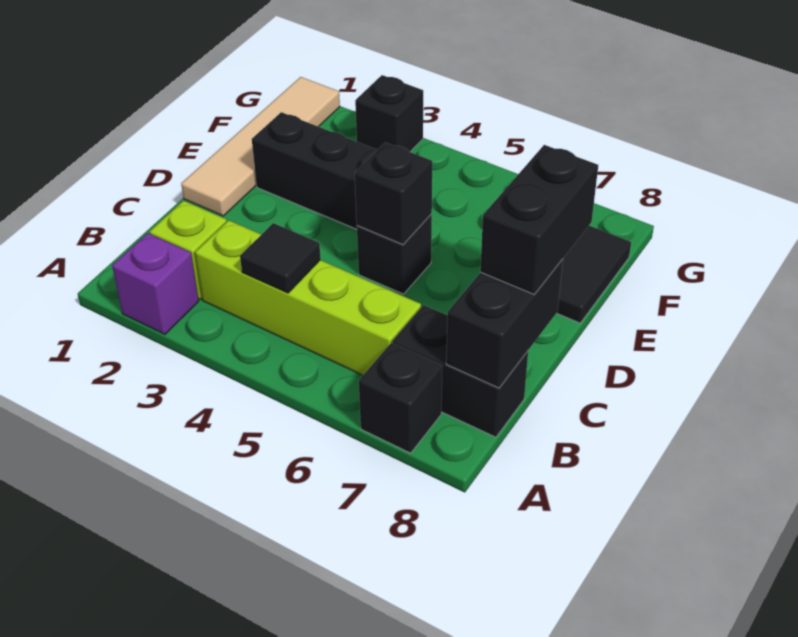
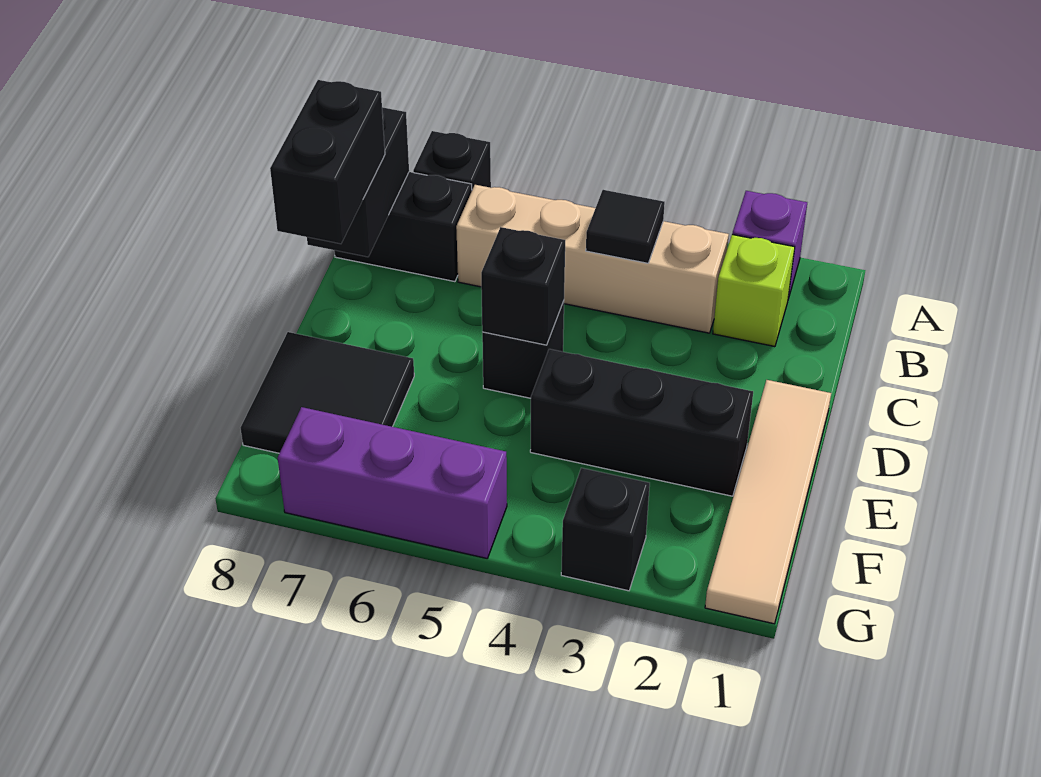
lime brick B3:B6 level 1 -> tan brick B3:B6 level 1
none -> purple brick G5:G7 level 1

